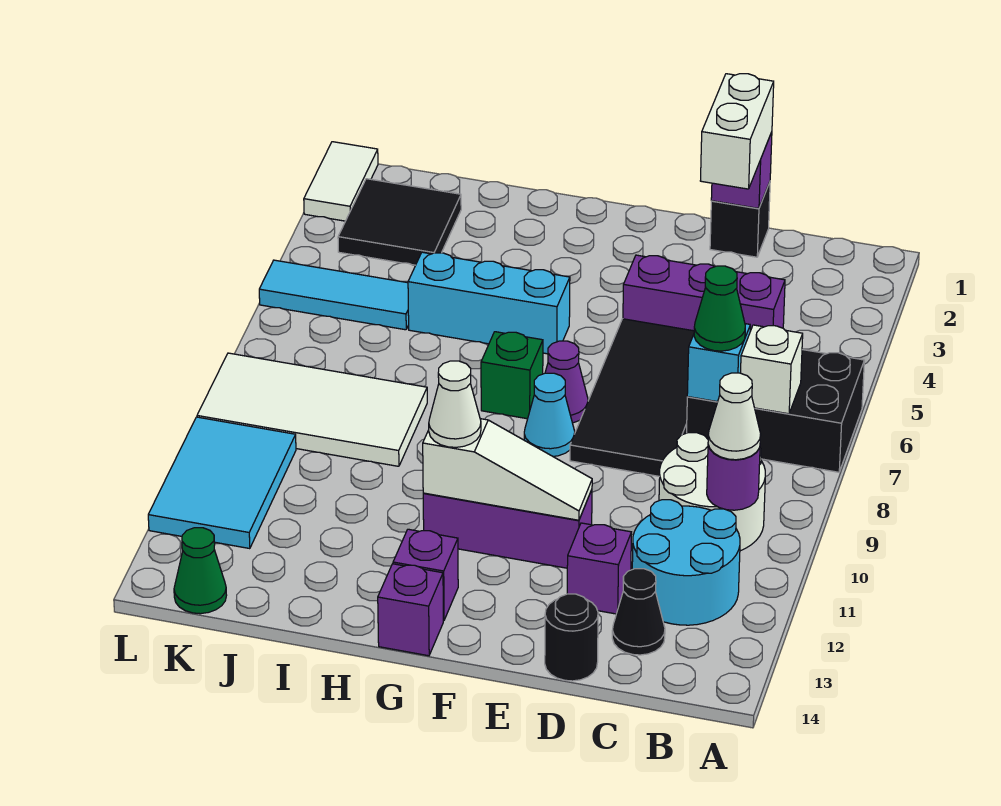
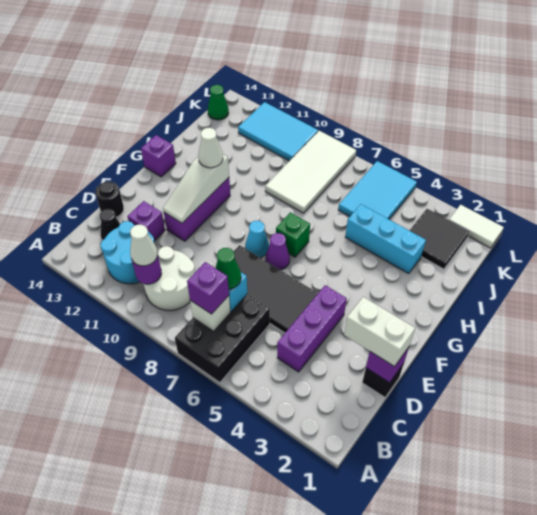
cyan brick G5:I5 level 1 -> cyan brick I3:I5 level 1
purple brick G13 level 1 -> purple brick B7 level 3
cyan tile J5:L5 level 1 -> cyan tile J5:L6 level 1

